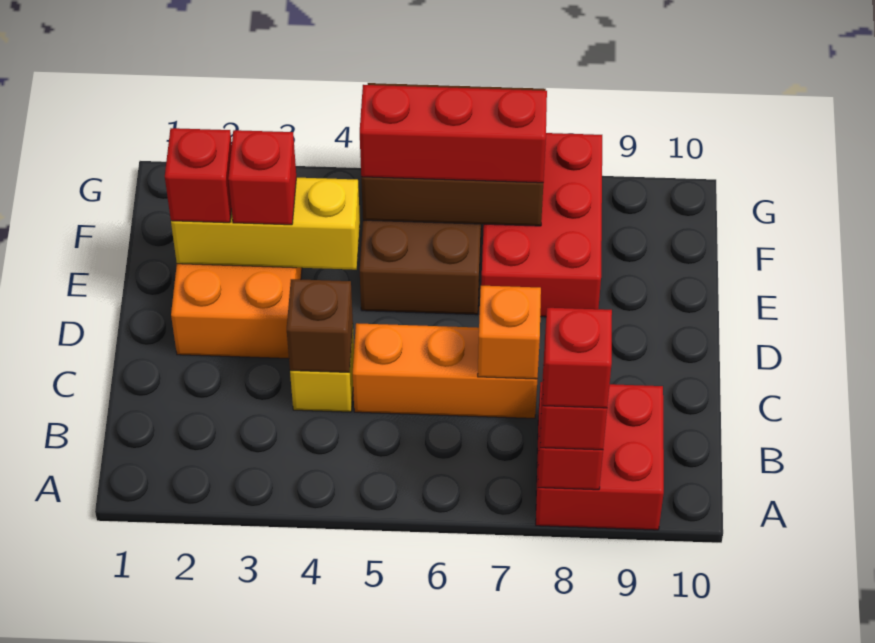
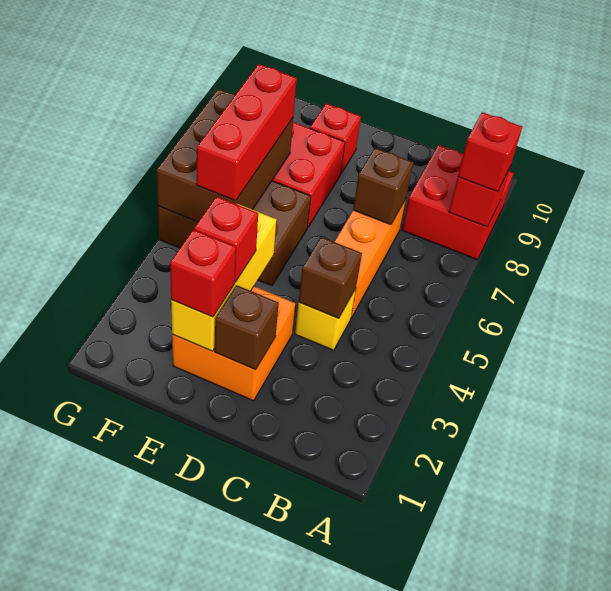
red brick A8 level 4 -> red brick E9 level 1
orange brick C7 level 2 -> brown brick C7 level 2
none -> brown brick D2 level 2

